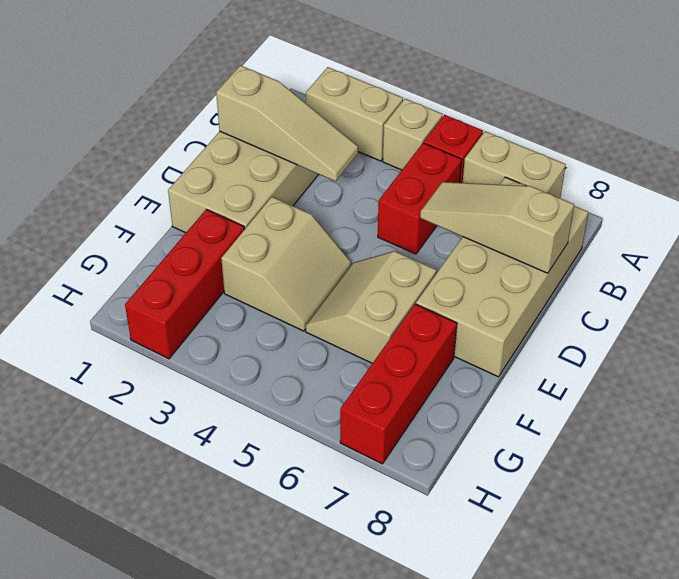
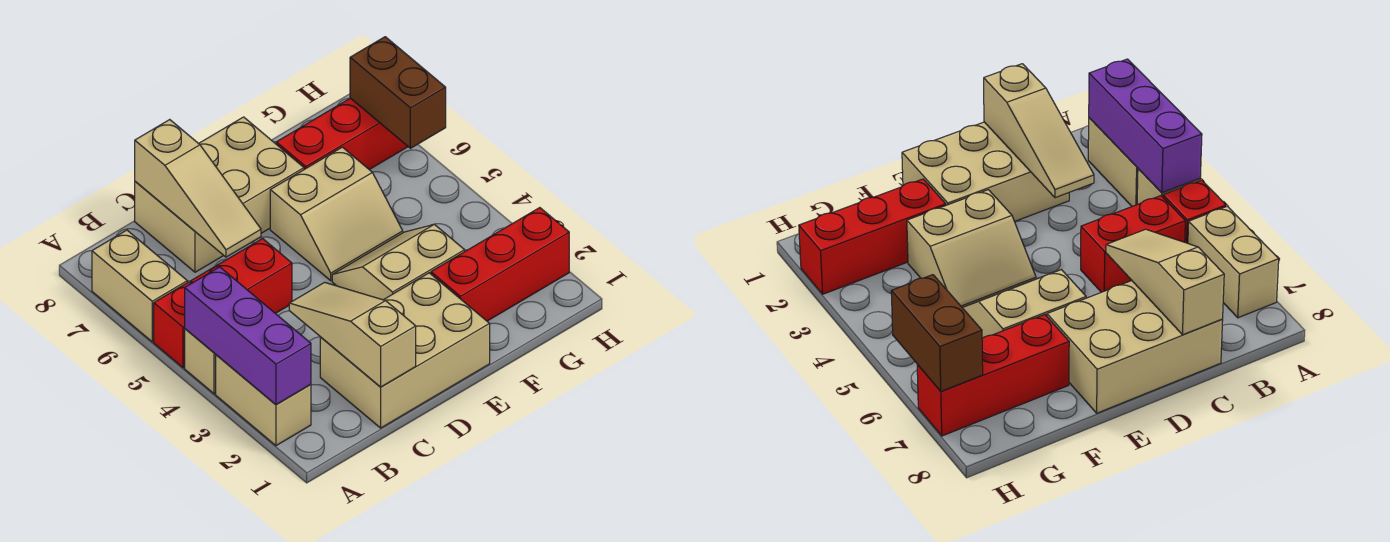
none -> purple brick A2:A4 level 2
tan brick B7:E8 level 1 -> tan brick C7:E8 level 1
none -> brown brick H6:H7 level 2

